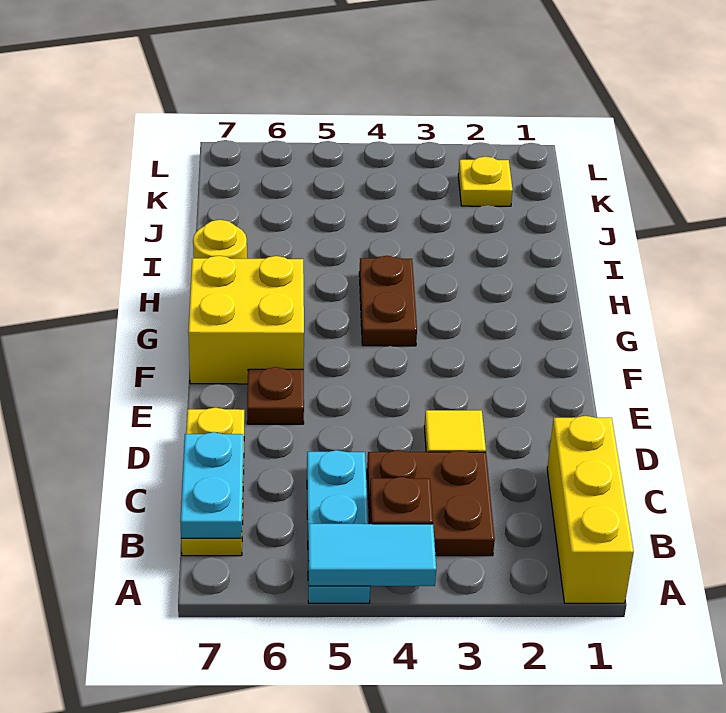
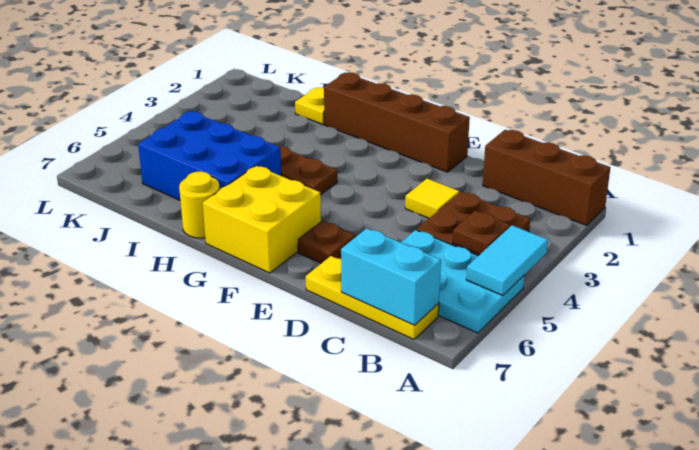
yellow brick A1:C1 level 1 -> brown brick A1:C1 level 1
cyan plate A5:C5 level 1 -> cyan plate A5:C6 level 1
cyan plate B7:C7 level 2 -> cyan brick B7:C7 level 2
none -> brown brick E1:H1 level 1
none -> blue brick H5:J6 level 1
yellow plate K2 level 1 -> yellow plate I1 level 1

